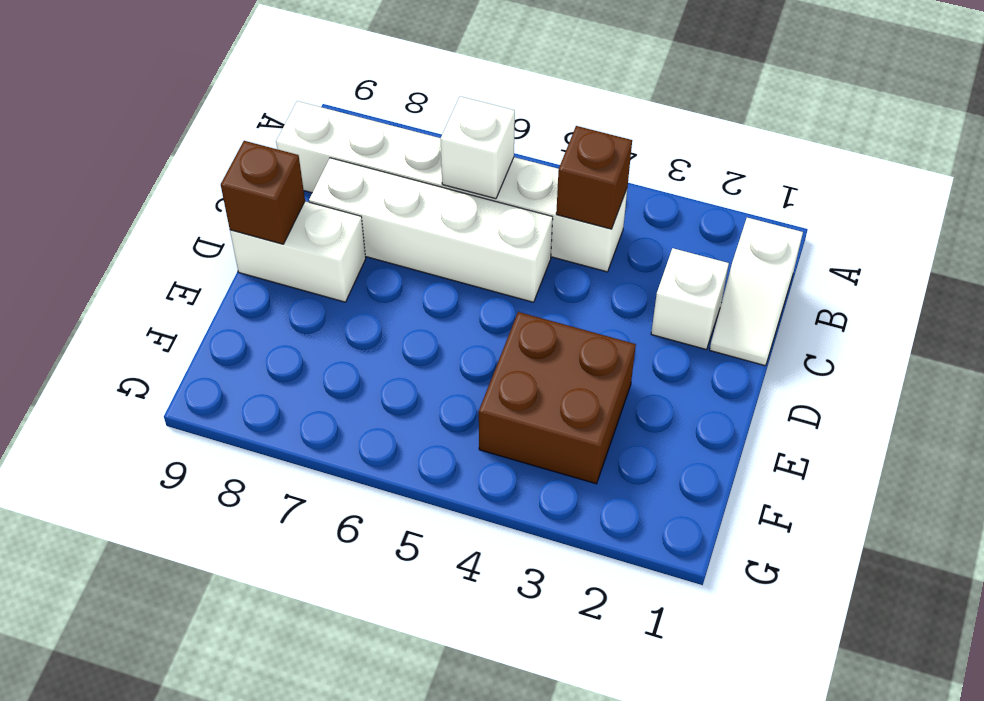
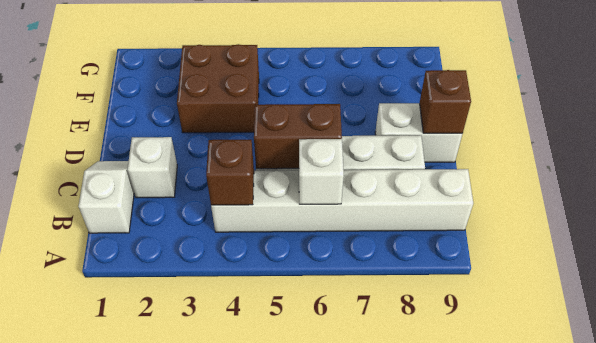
none -> brown brick C5:C6 level 2

